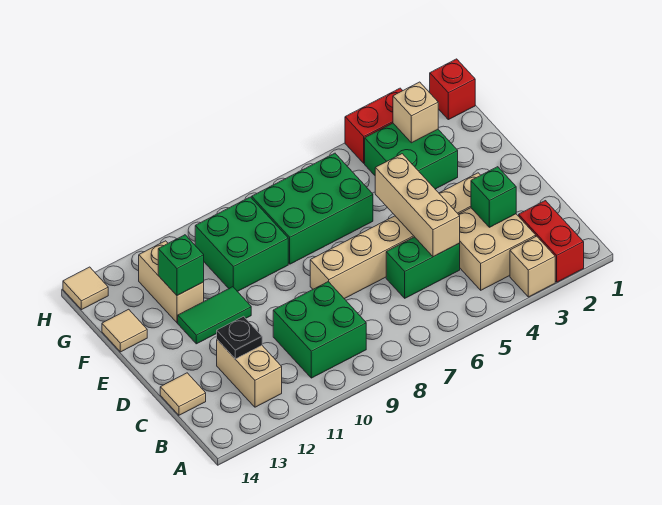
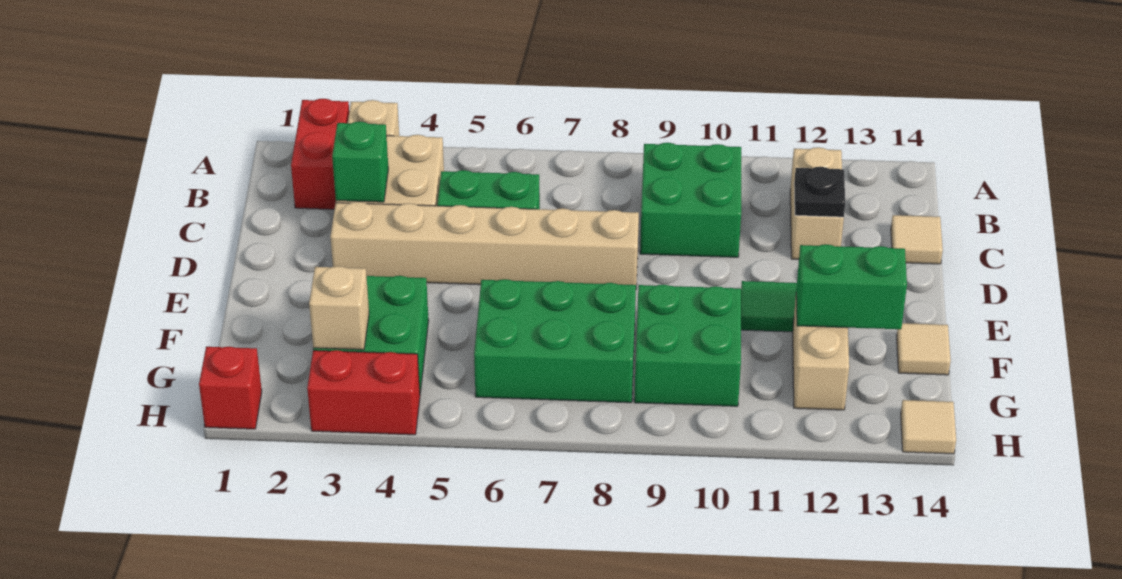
tan brick C5:E5 level 2 -> none
green brick F12 level 2 -> green brick F12:F13 level 2

